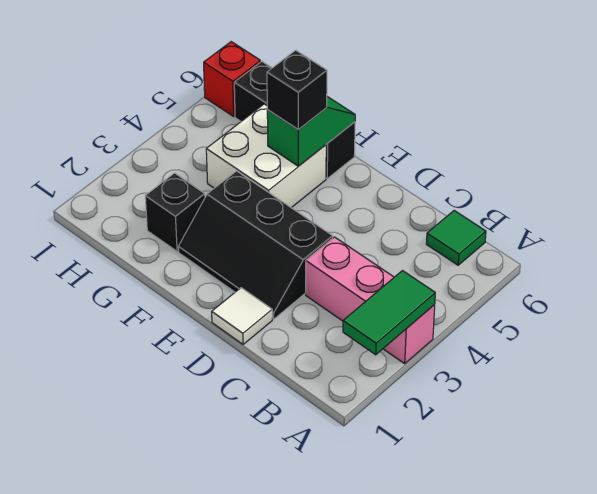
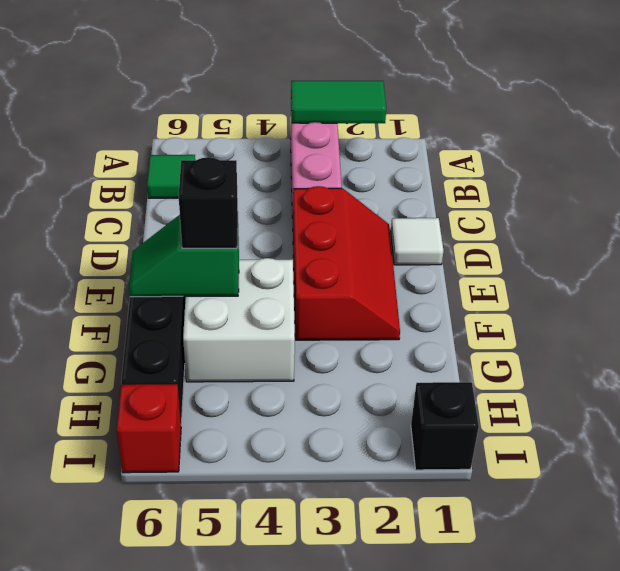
black slope D2:F3 level 1 top 3 -> red slope D2:F3 level 1 top 3
black brick G2 level 1 -> black brick I1 level 1

